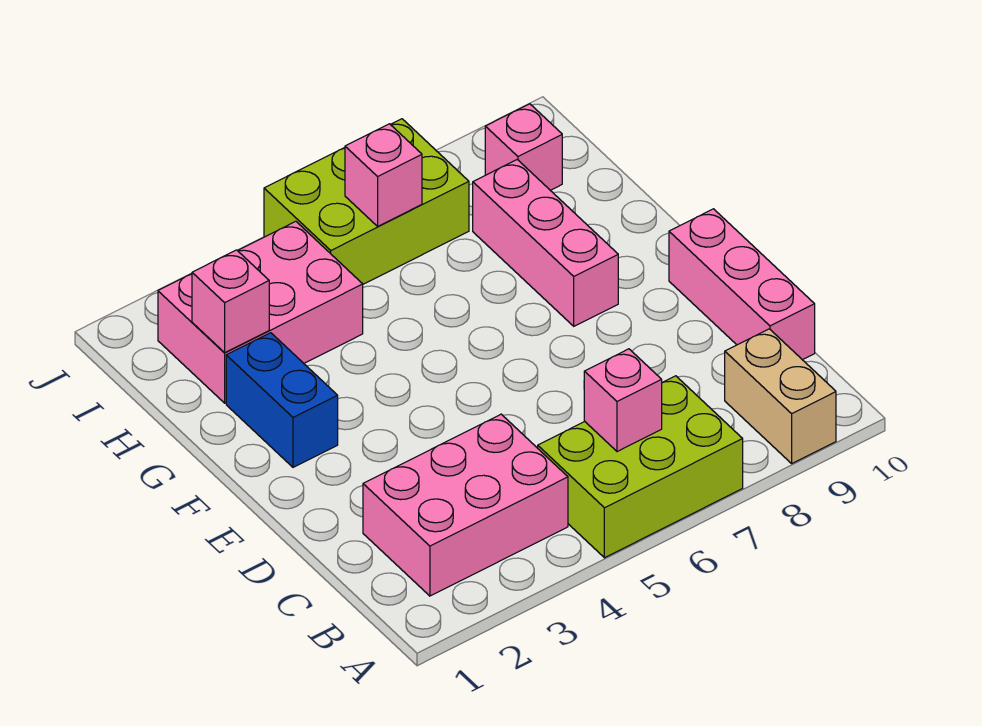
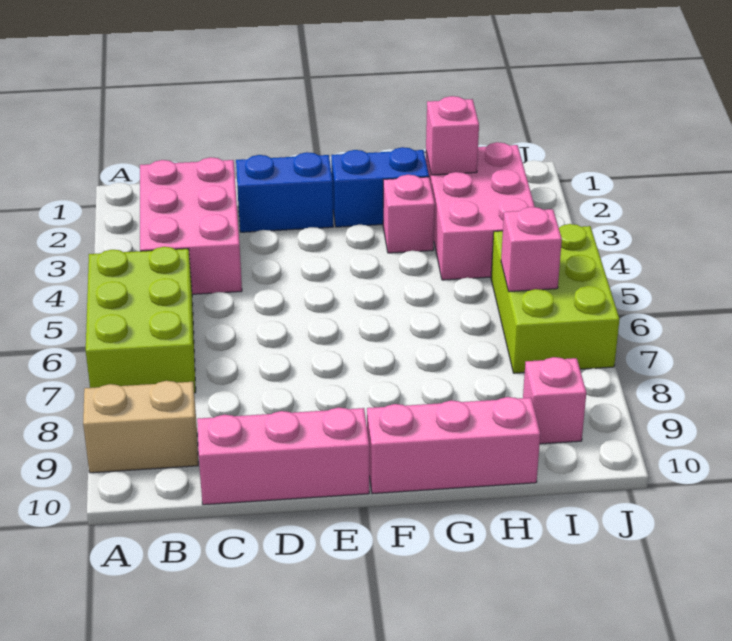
pink brick B6 level 2 -> pink brick G3 level 1
none -> blue brick D2:E2 level 1
pink brick F8:H8 level 1 -> pink brick F10:H10 level 1

